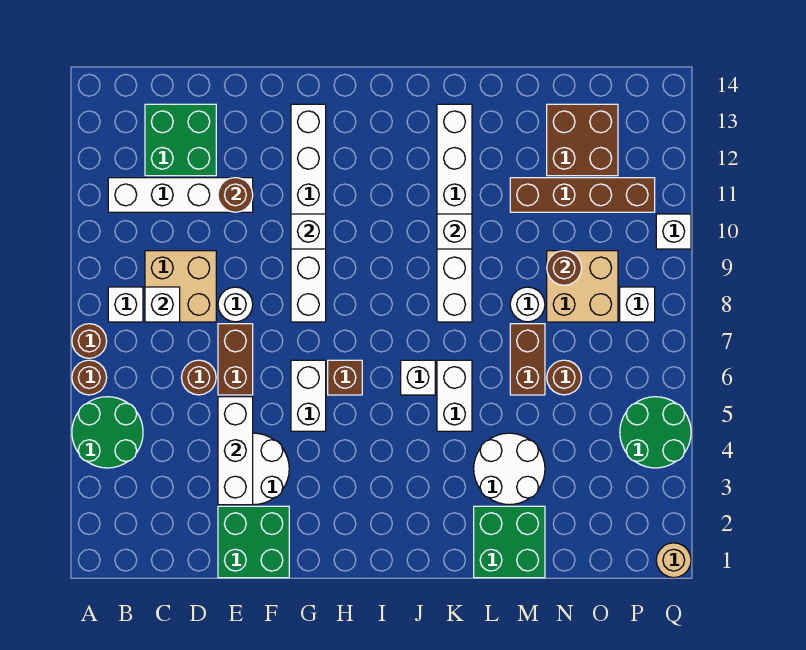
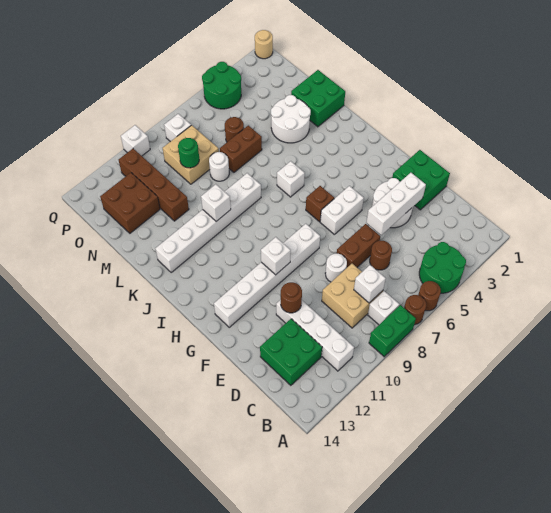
none -> green brick A8:A9 level 1
white brick K5:K6 level 1 -> none
brown round brick N9 level 2 -> green round brick N9 level 2

